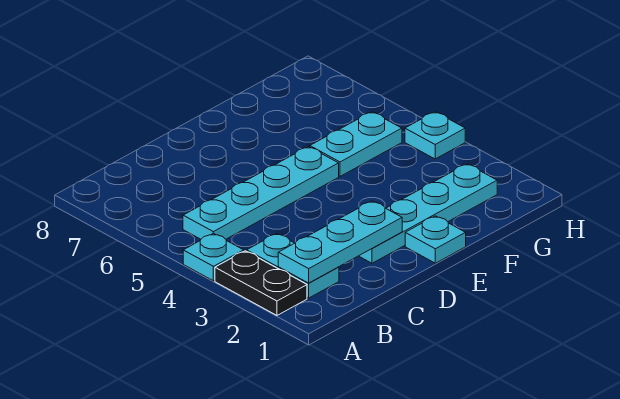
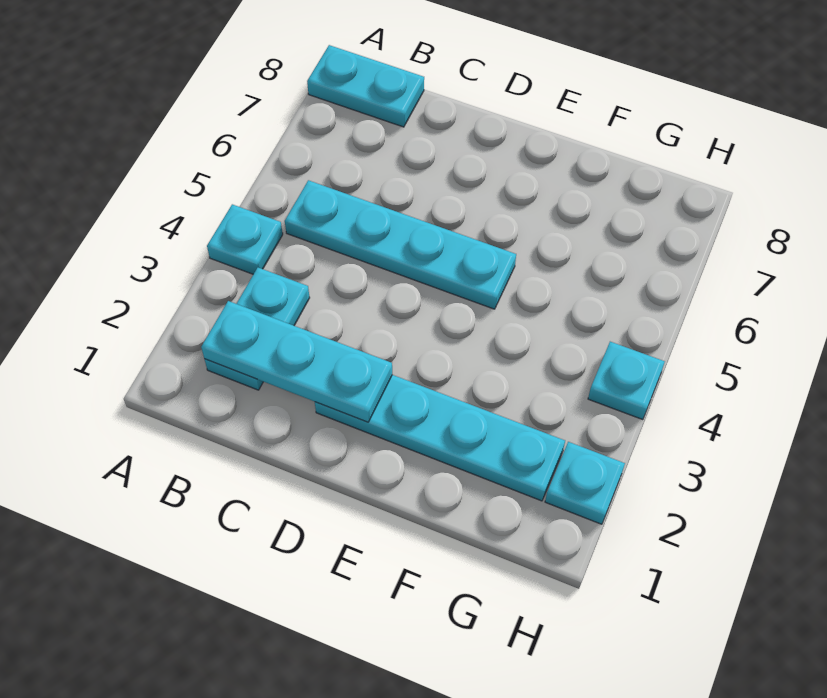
black plate A2:A3 level 1 -> none
cyan plate E1 level 1 -> cyan plate H2 level 1
cyan plate F5:G5 level 1 -> cyan plate A8:B8 level 1

